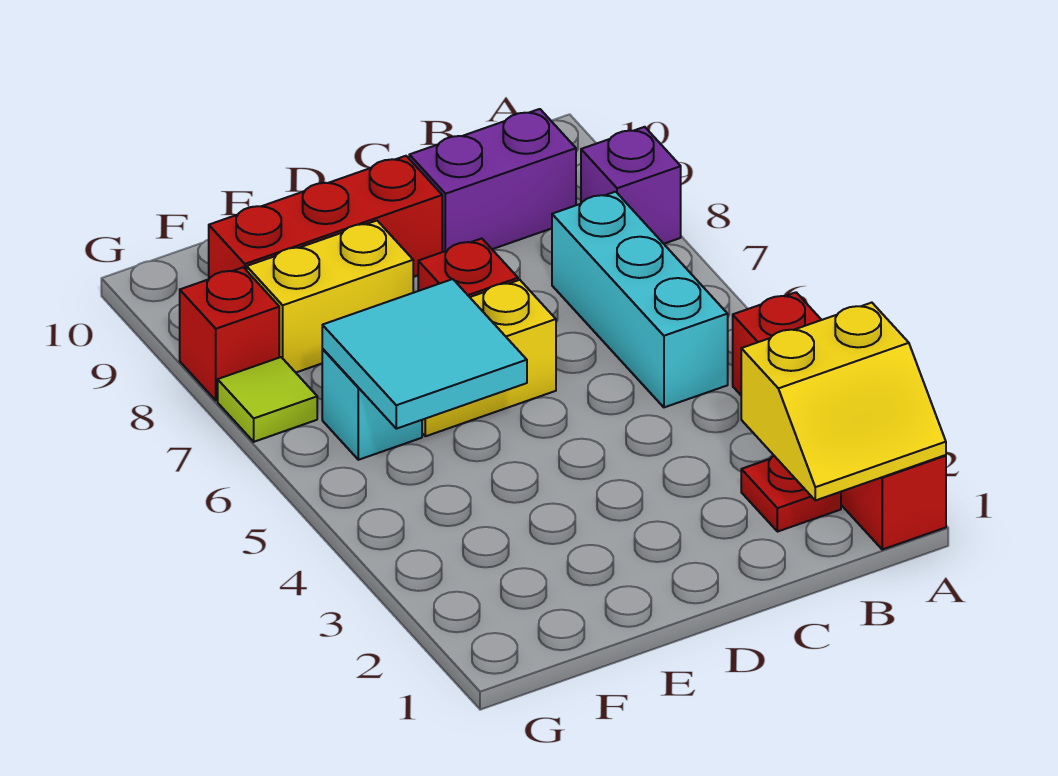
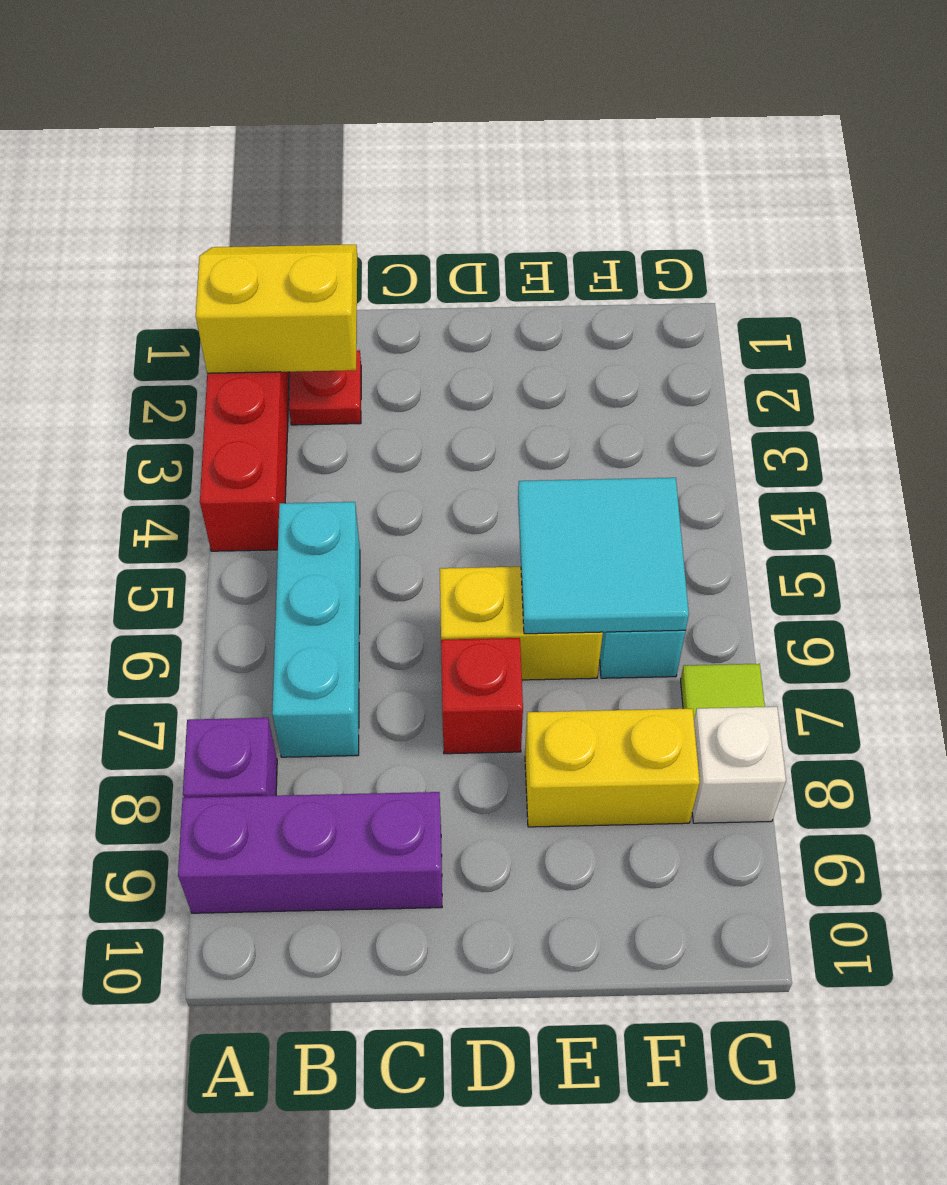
purple brick B9:C9 level 1 -> purple brick A9:C9 level 1
red brick D9:F9 level 1 -> none
red brick G8 level 1 -> white brick G8 level 1

